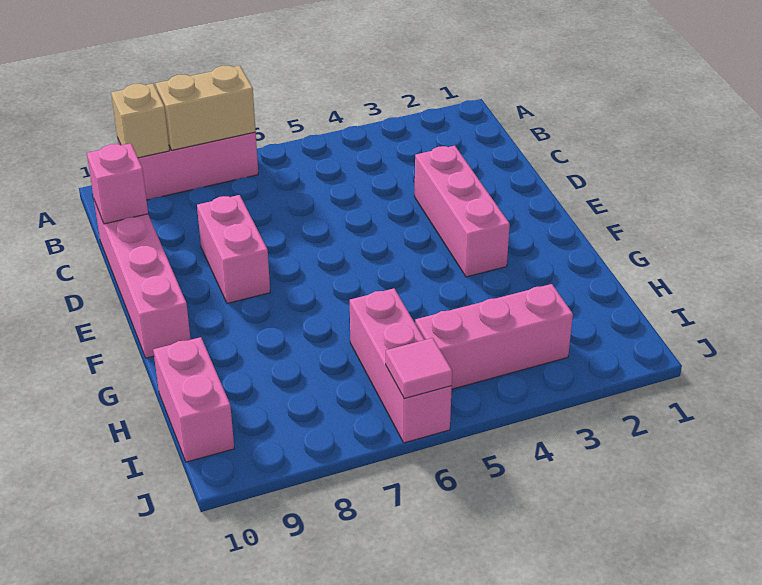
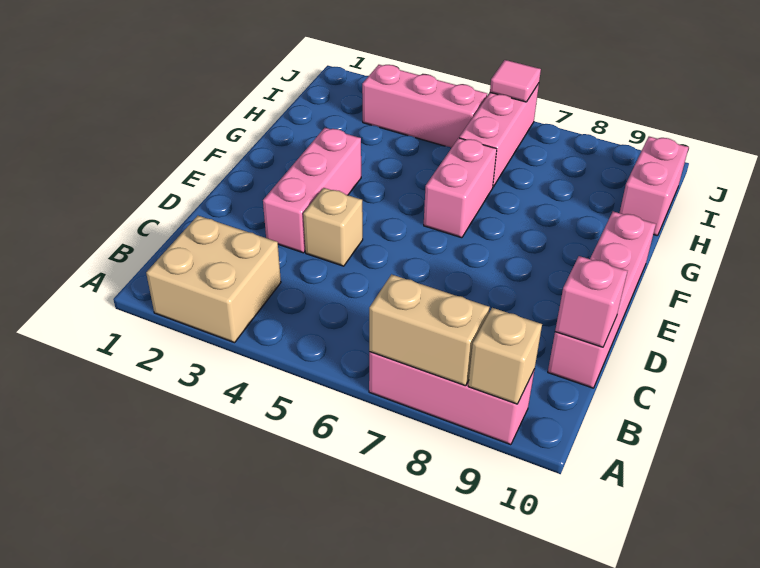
none -> tan brick A2:B3 level 1
none -> tan brick D4 level 1
pink brick D8:E8 level 1 -> pink brick F6:G6 level 1

